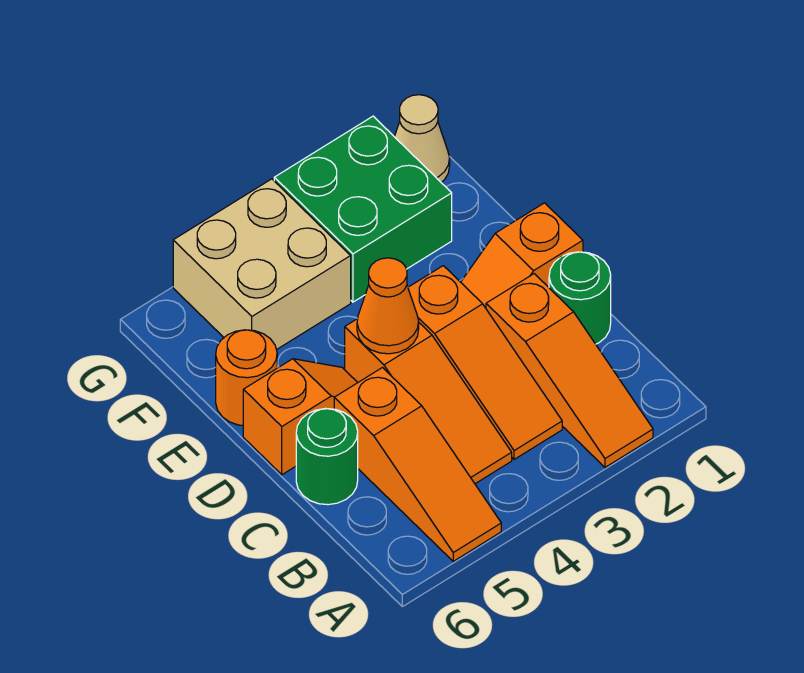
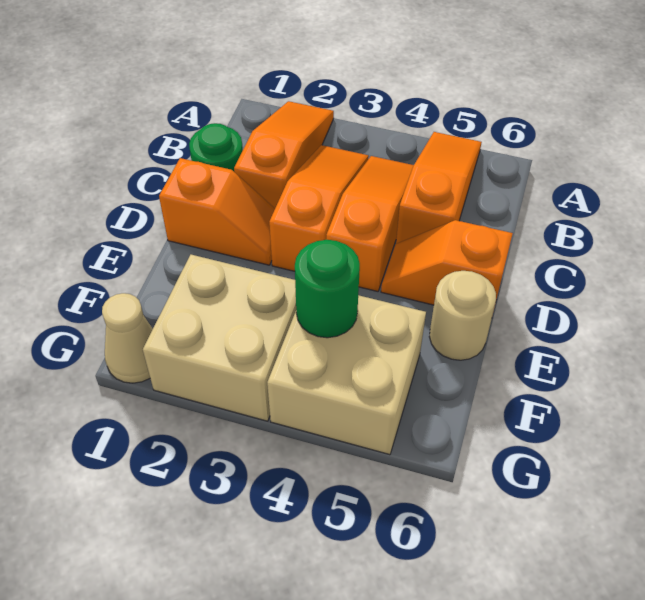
green round brick C6 level 1 -> green round brick F4 level 2
orange cone D4 level 2 -> none
orange round brick E6 level 1 -> tan round brick E6 level 1
green brick F2:G3 level 1 -> tan brick F2:G3 level 1

